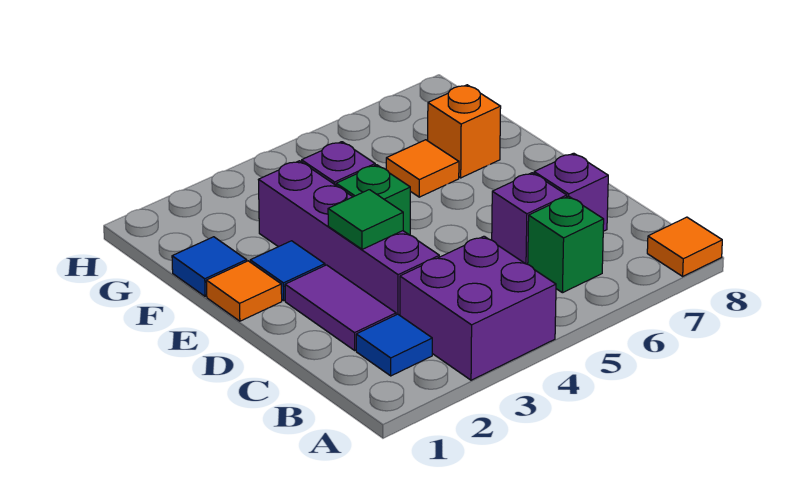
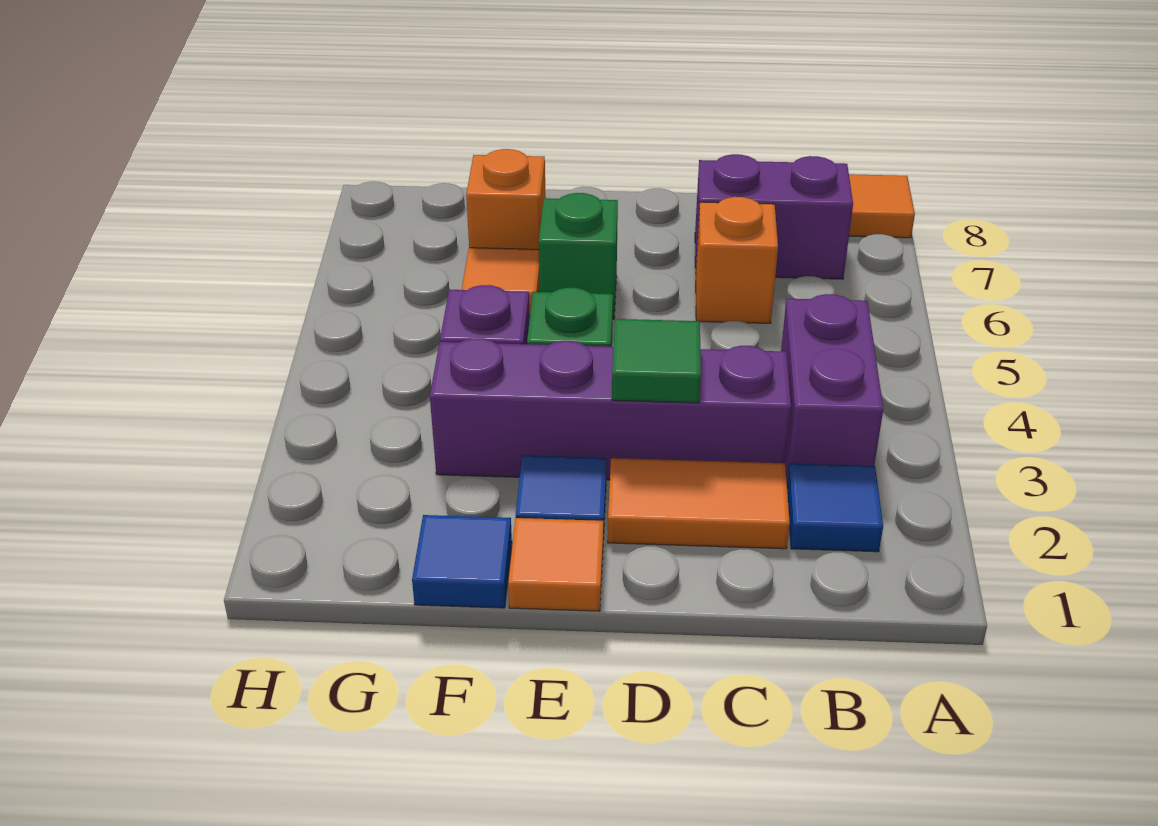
purple brick A3:B4 level 1 -> purple brick B3:B4 level 1
green brick B6 level 1 -> green brick E6 level 1
purple tile C2:D2 level 1 -> orange tile C2:D2 level 1
purple brick C6 level 1 -> orange brick C6 level 1
purple brick C7 level 1 -> purple brick B7:C7 level 1

